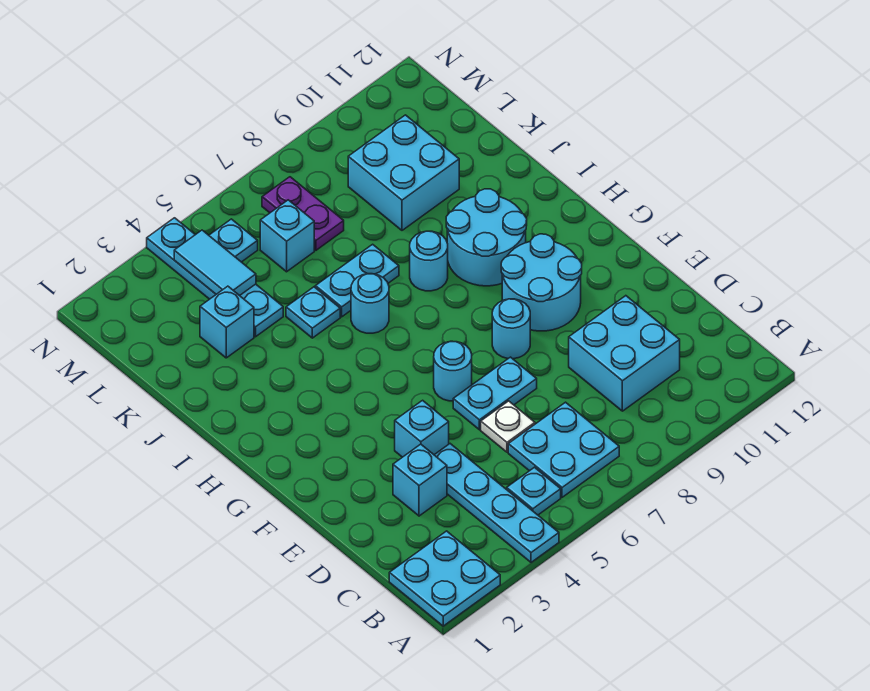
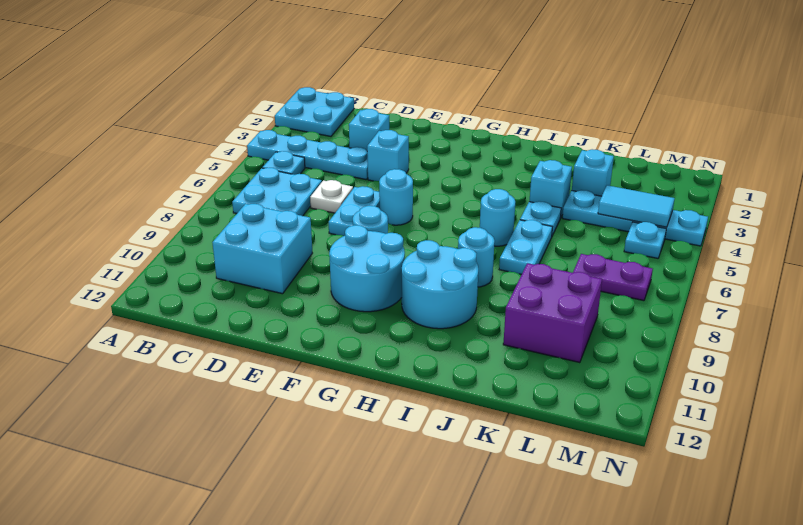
cyan brick K9:L10 level 1 -> purple brick K9:L10 level 1
cyan brick L6 level 1 -> cyan brick J4 level 1

